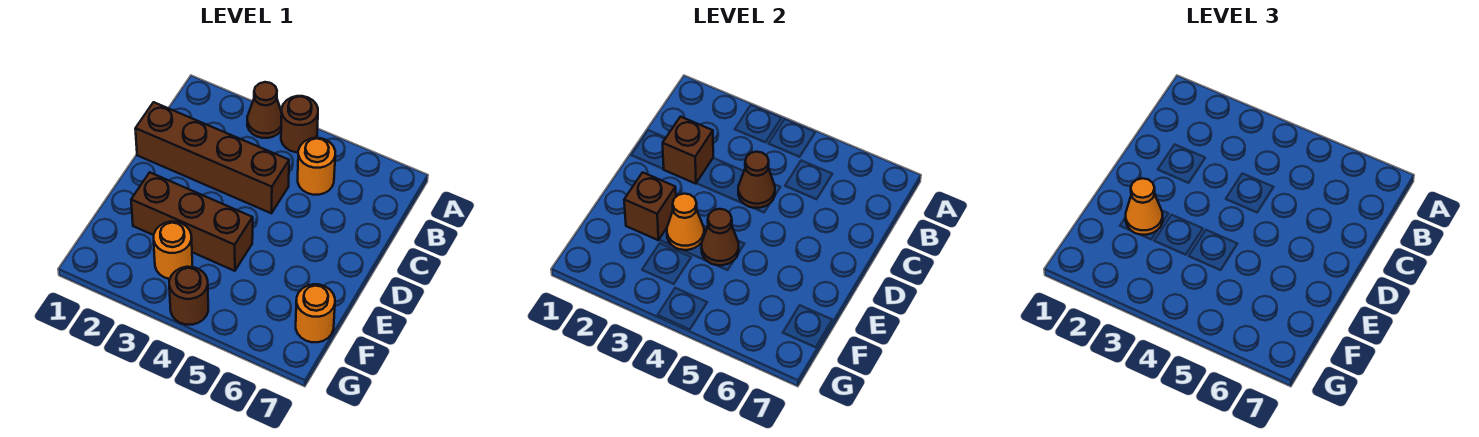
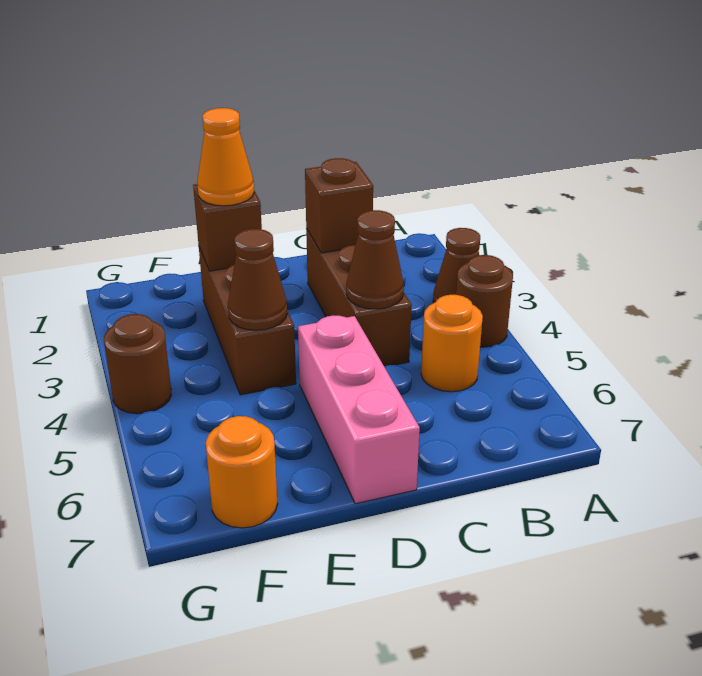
brown brick C1:C4 level 1 -> brown brick C2:C4 level 1
none -> pink brick D5:D7 level 1
orange cone E3 level 2 -> none
orange round brick F3 level 1 -> none

